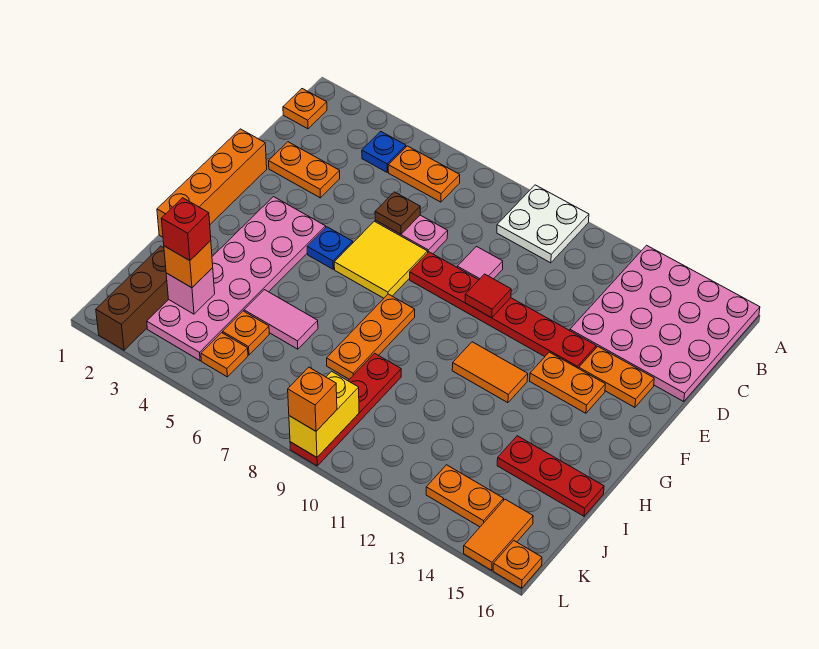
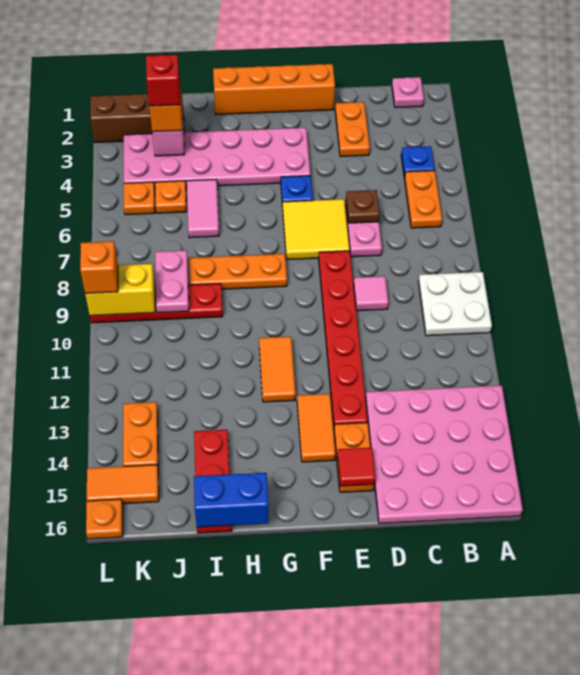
orange plate B1 level 1 -> pink plate B1 level 1
red tile E10 level 2 -> red tile E15 level 2
orange plate F13:F14 level 1 -> orange tile F13:F14 level 1
none -> blue brick H16:I16 level 2
none -> pink plate J8:J9 level 2

